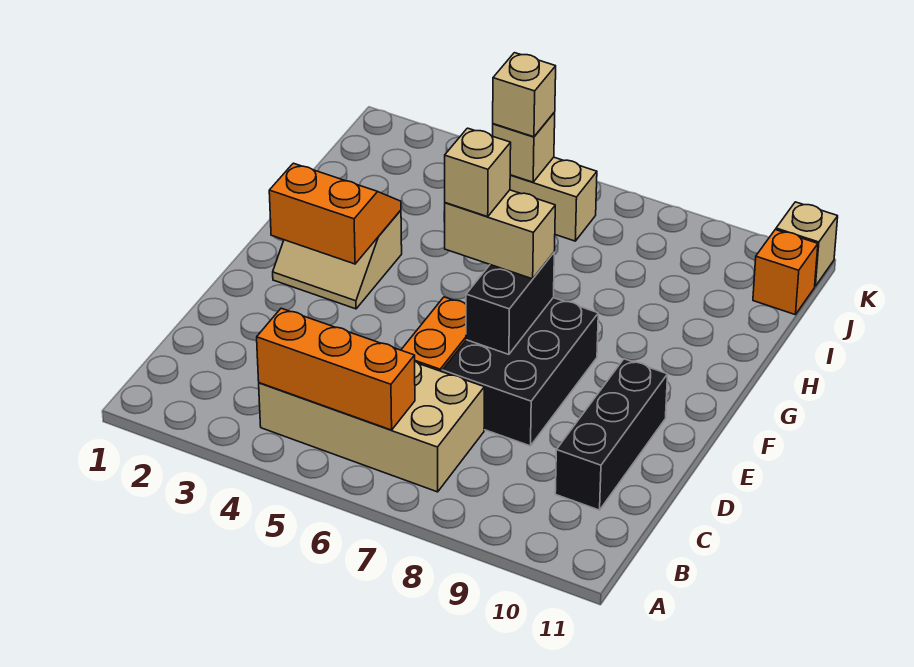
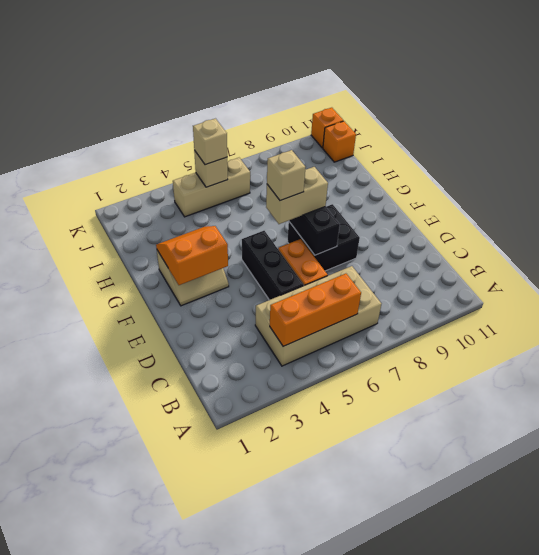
black brick C10:E10 level 1 -> black brick D5:F5 level 1
black brick D7:F8 level 1 -> black brick E7:F8 level 1
tan brick K11 level 1 -> orange brick K11 level 1

